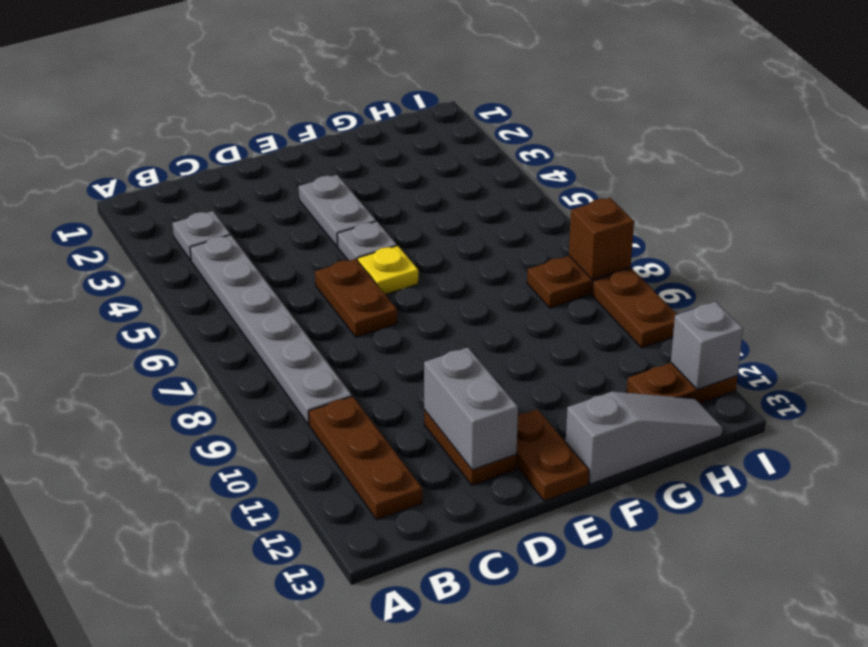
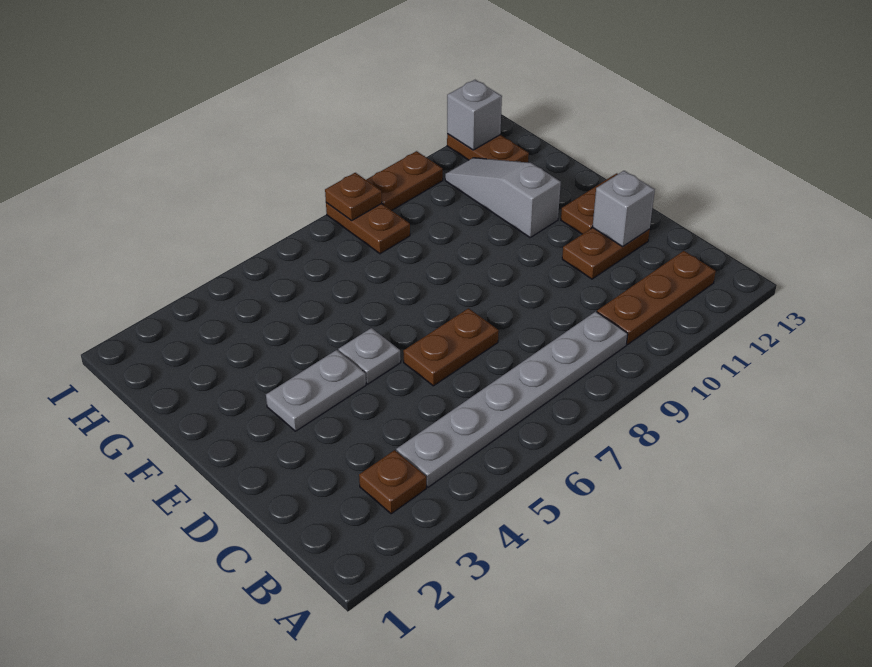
grey plate B3 level 1 -> brown plate B3 level 1
grey brick D11:D12 level 2 -> grey brick D12 level 2
yellow plate E6 level 1 -> none
grey slope F13:H13 level 1 top F -> grey slope F11:H11 level 1 top F
brown brick I8 level 2 -> brown plate I8 level 2

